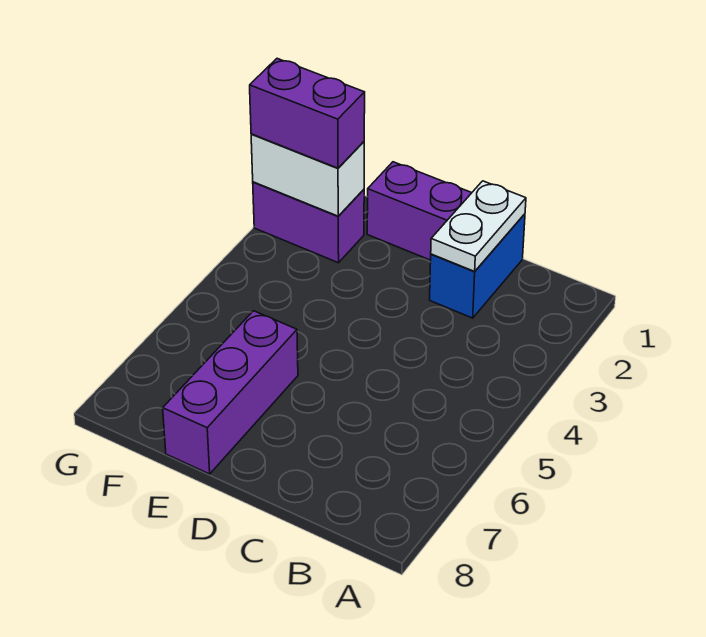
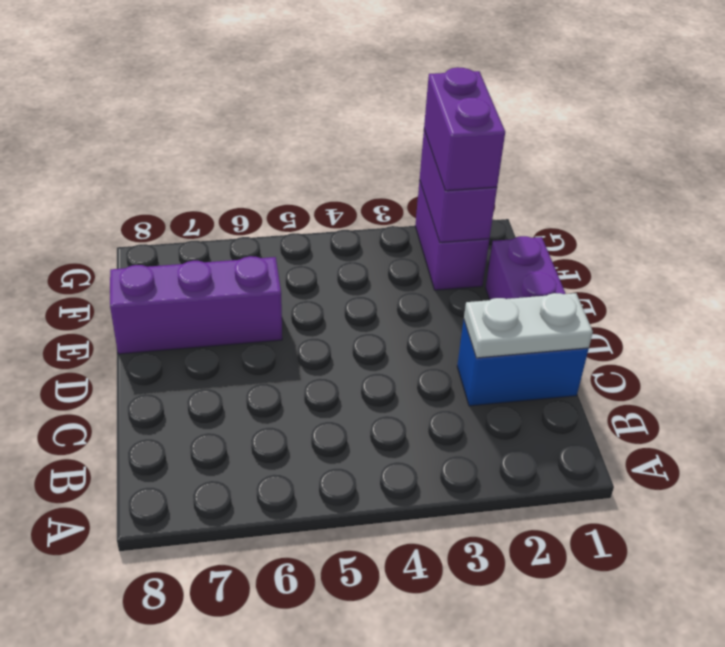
white brick F2:G2 level 2 -> purple brick F2:G2 level 2

